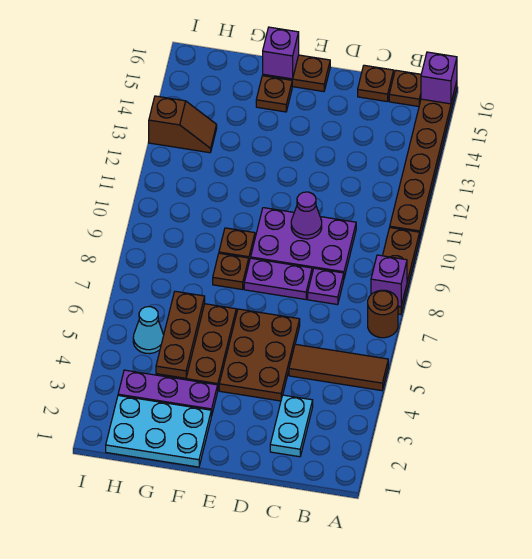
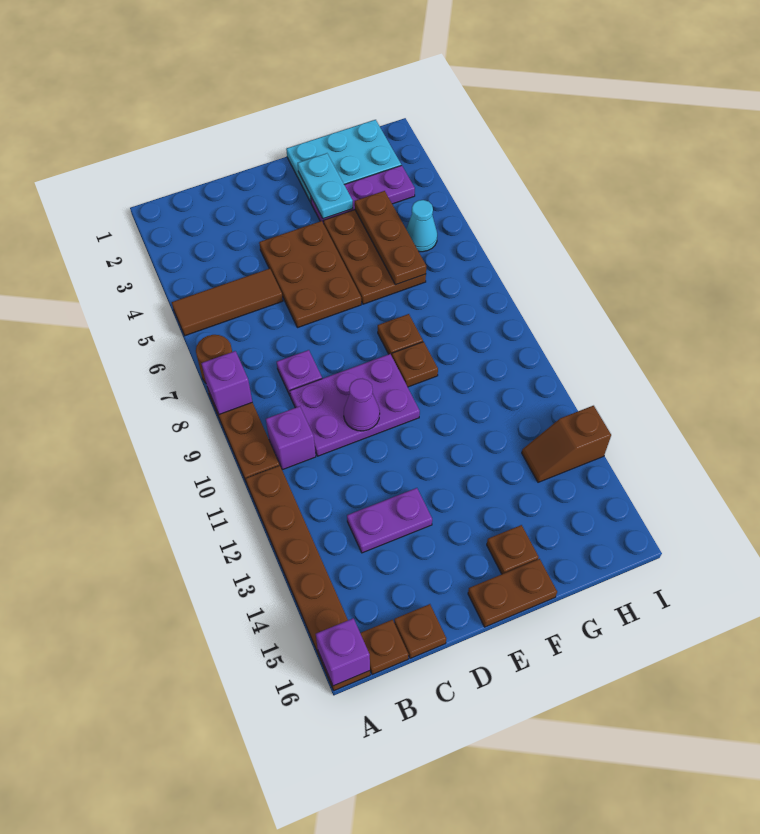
cyan plate C2:C3 level 1 -> cyan plate F2:F3 level 2
purple plate D8:E8 level 1 -> purple plate C13:D13 level 1
purple brick F16 level 2 -> purple brick B10 level 1

